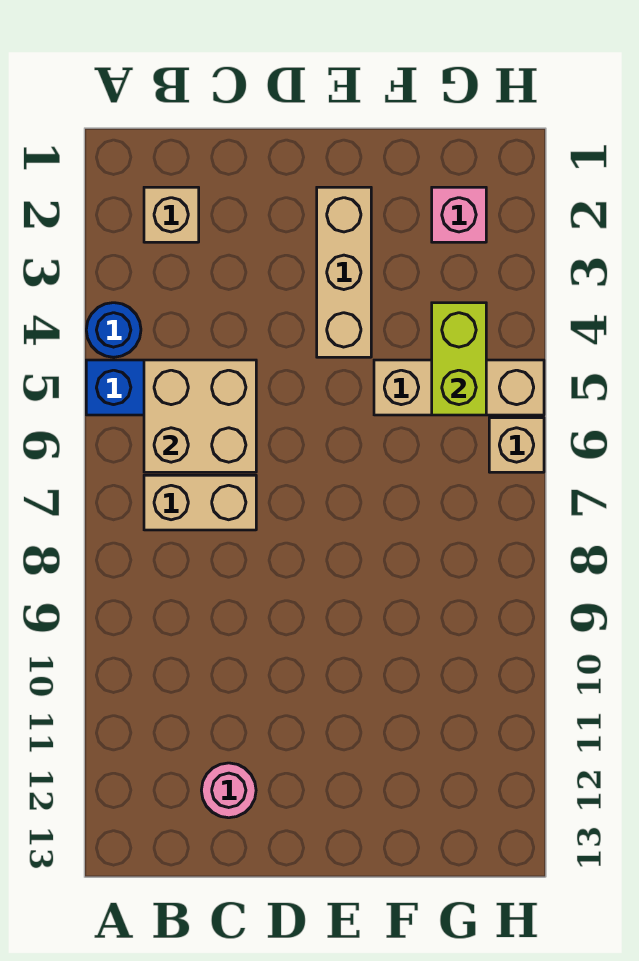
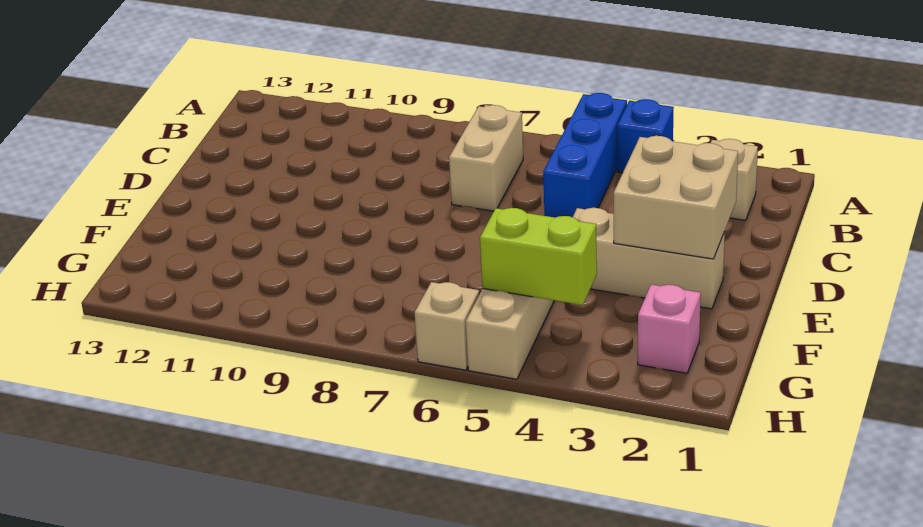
blue round brick A4 level 1 -> blue brick A4 level 1
tan brick B5:C6 level 2 -> tan brick D2:E3 level 2
pink round brick C12 level 1 -> none

